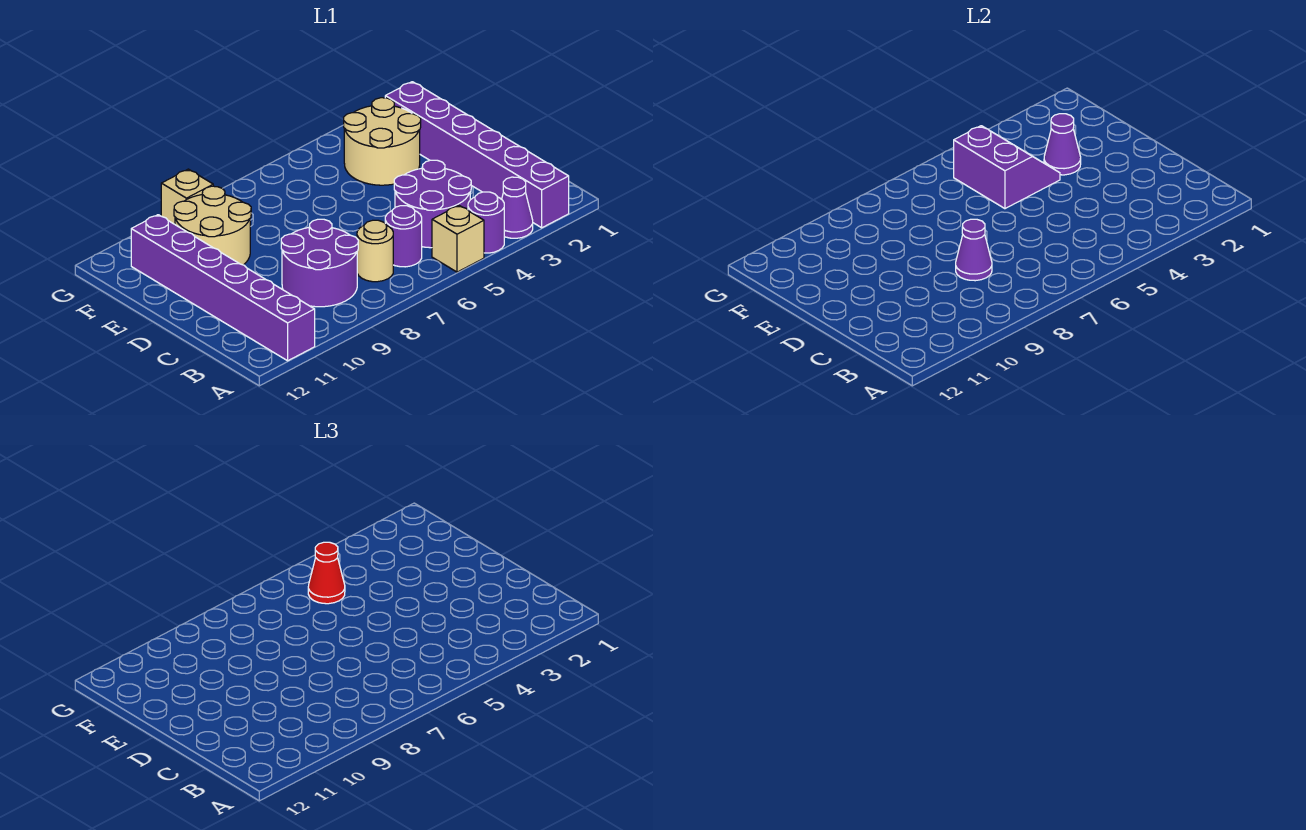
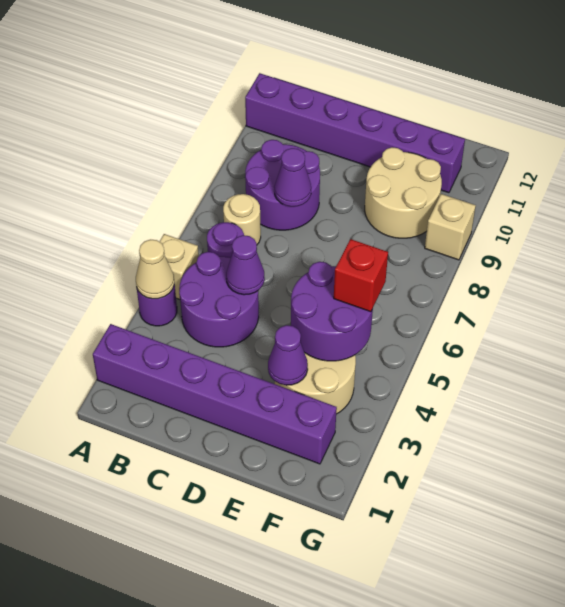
purple cone A3 level 1 -> purple cone C5 level 2
none -> tan cone A4 level 2
purple slope E4:F5 level 2 top 5 -> purple round brick E4:F5 level 2
red cone F5 level 3 -> red brick F5 level 3

